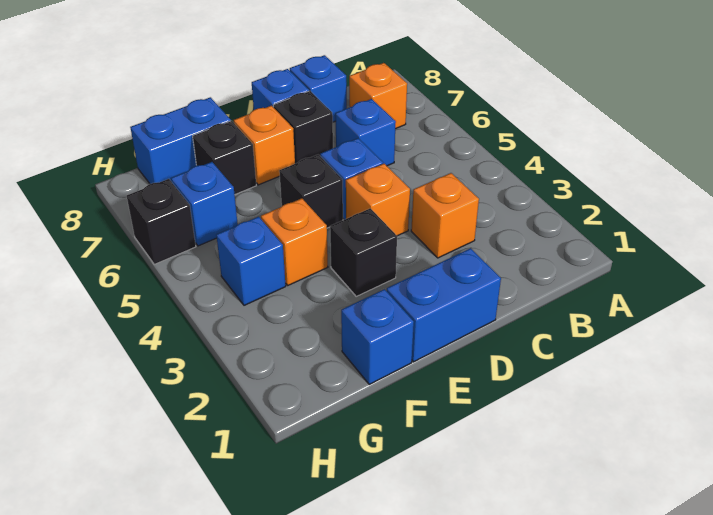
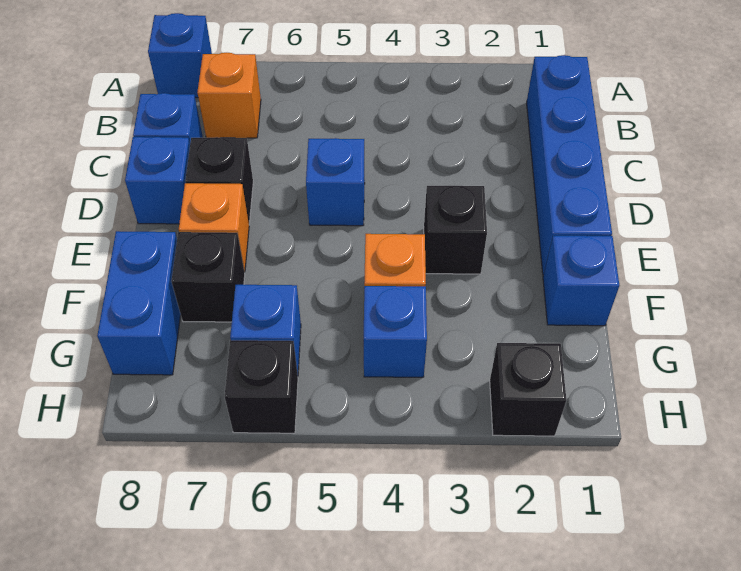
orange brick C3 level 1 -> none
blue brick C6 level 1 -> blue brick A8 level 1
blue brick D1:E1 level 1 -> blue brick B1:E1 level 1
orange brick D4 level 1 -> none
black brick E5 level 1 -> black brick H2 level 1

